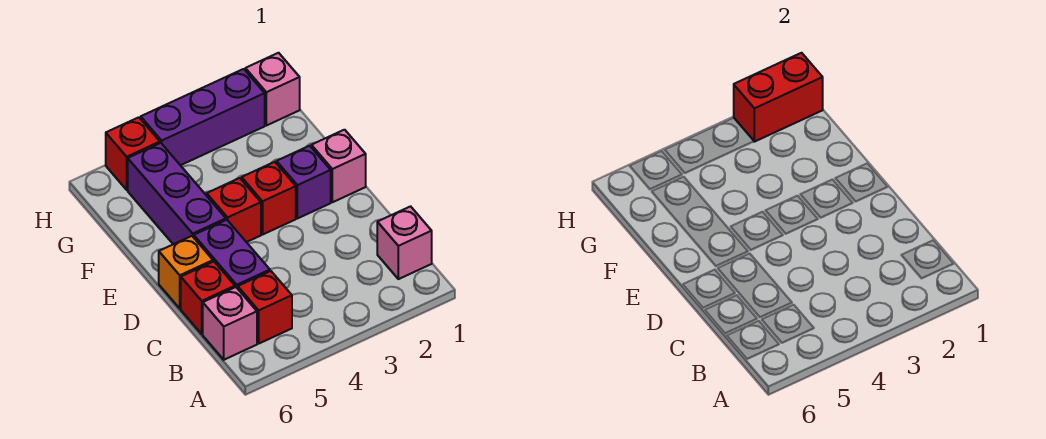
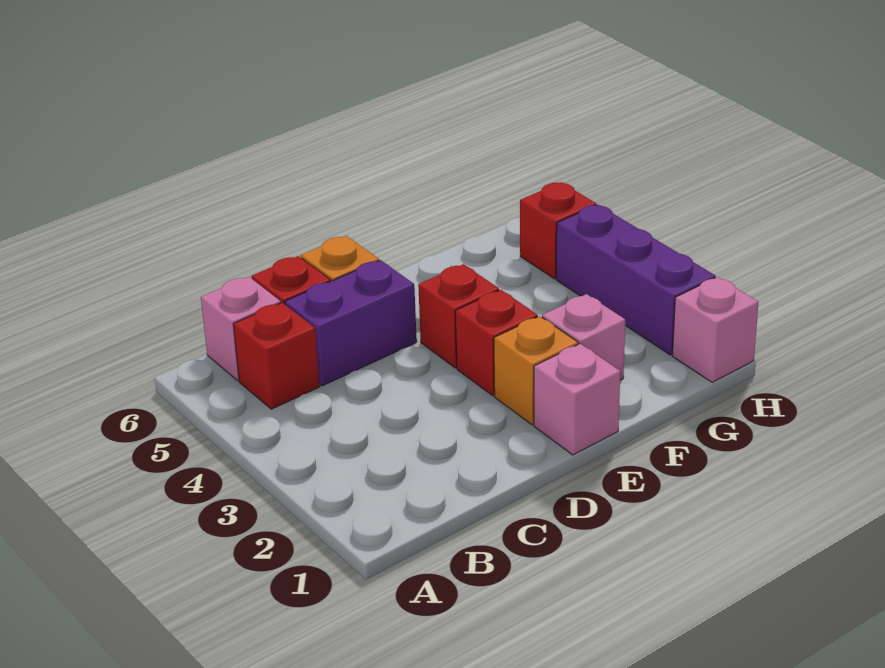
pink brick B1 level 1 -> pink brick F2 level 1
purple brick E2 level 1 -> orange brick E2 level 1
purple brick E5:G5 level 1 -> none
red brick H1:H2 level 2 -> none

